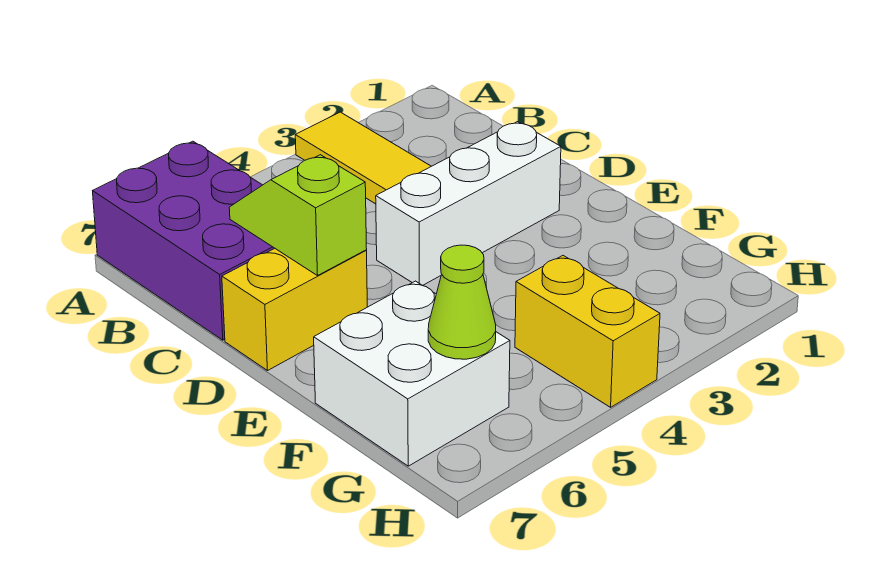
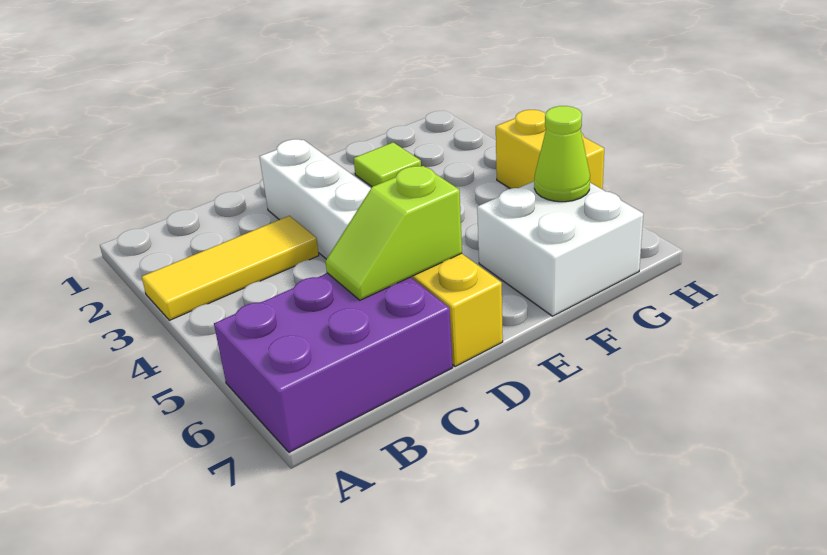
none -> lime tile F2 level 1
yellow brick G4:H4 level 1 -> yellow brick H4:H5 level 1

